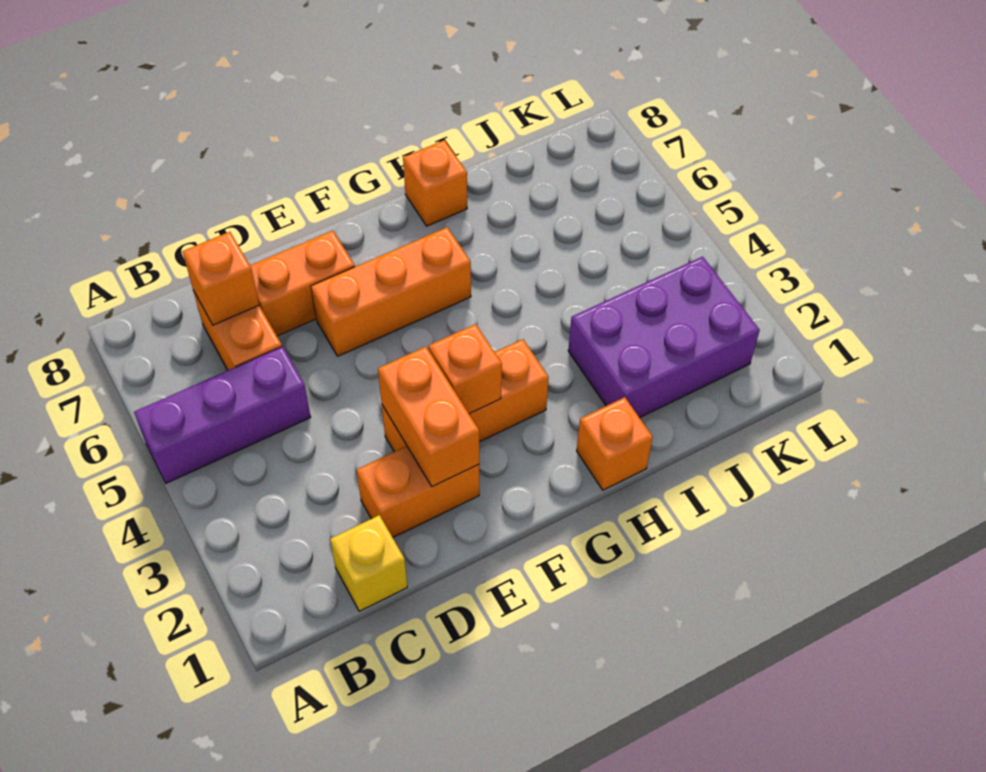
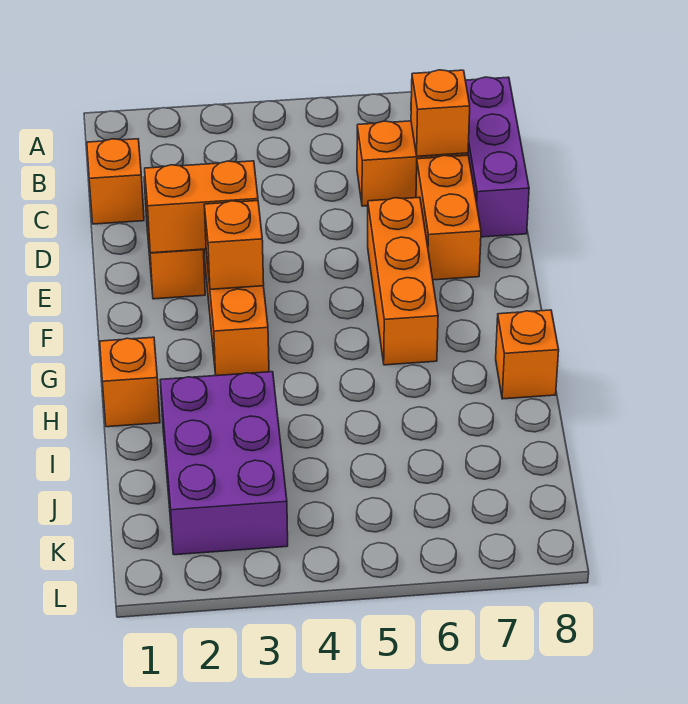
purple brick A5:C5 level 1 -> purple brick B8:D8 level 1
yellow brick C1 level 1 -> orange brick C1 level 1

